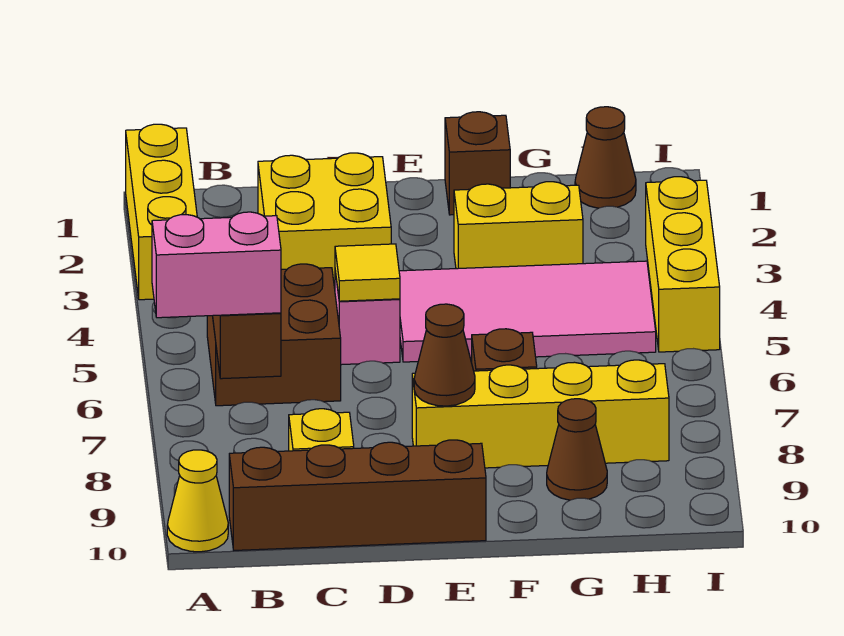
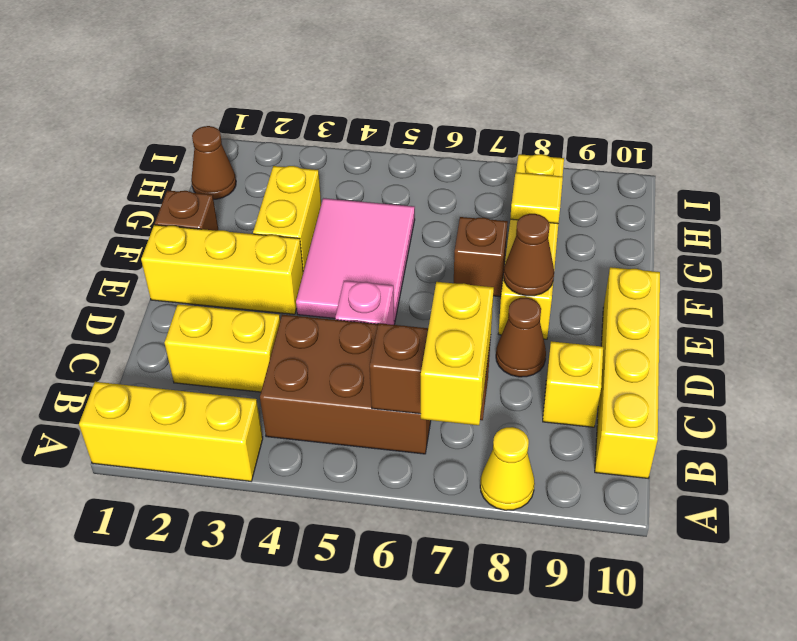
pink brick A7:B7 level 3 -> yellow brick A7:B7 level 3
yellow cone A10 level 1 -> yellow cone A8 level 1
brown brick B5:C6 level 1 -> brown brick B4:C6 level 1
brown brick B10:E10 level 1 -> yellow brick B10:E10 level 1
yellow brick C2:D3 level 1 -> yellow brick C2:C3 level 1
yellow tile D5 level 2 -> yellow tile G8 level 2
pink tile E4:H5 level 1 -> pink tile E4:G5 level 1
brown cone G9 level 1 -> brown cone D8 level 1
yellow brick I3:I5 level 1 -> yellow brick E1:E3 level 1

